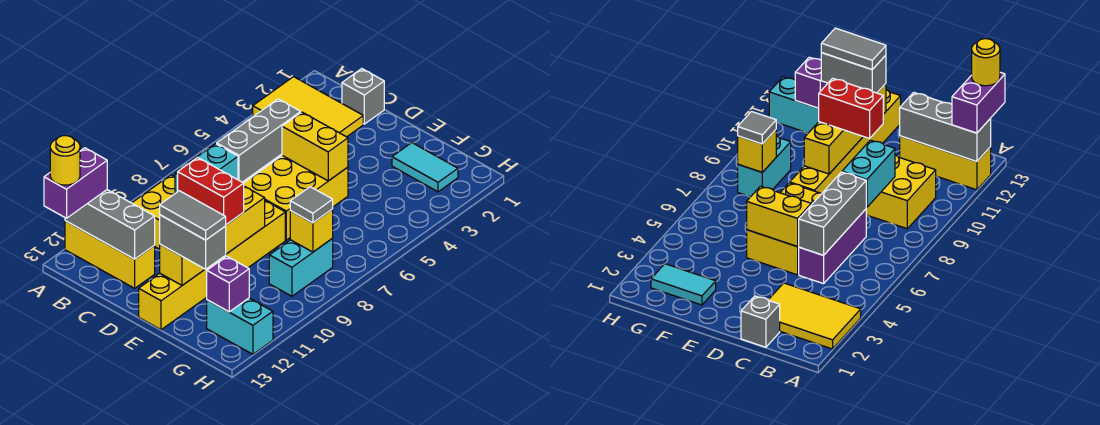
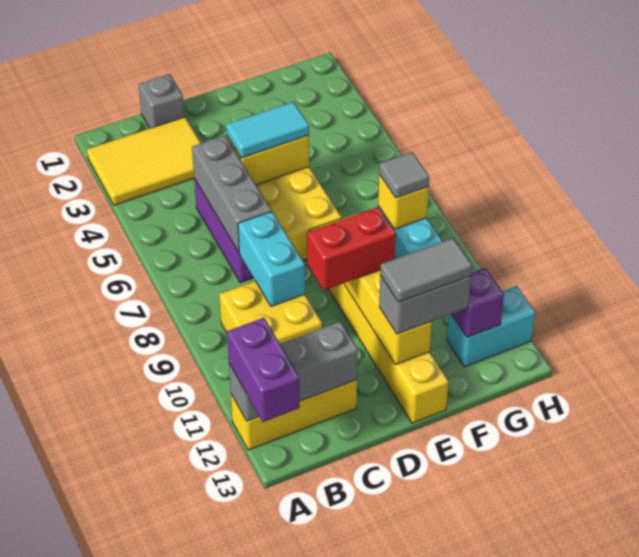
yellow round brick A13 level 4 -> none
cyan tile F2:G2 level 1 -> cyan tile D5:E5 level 3

